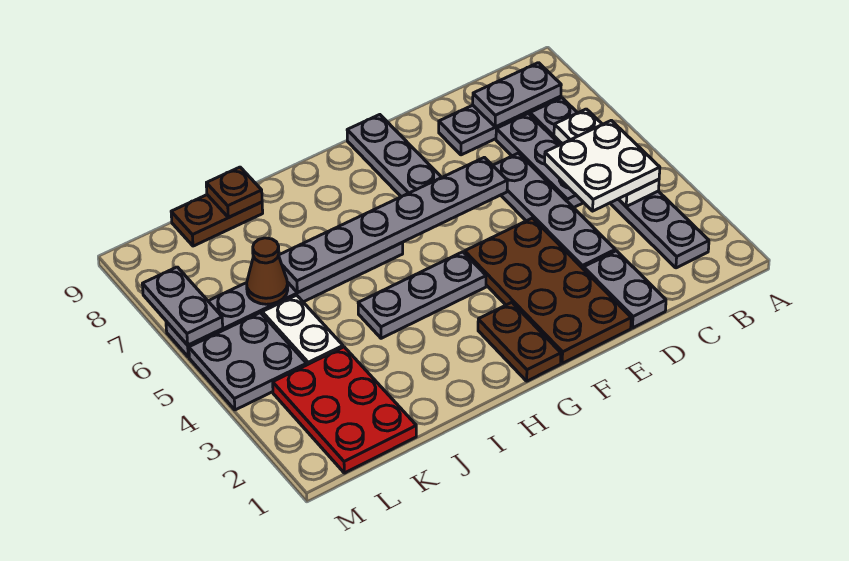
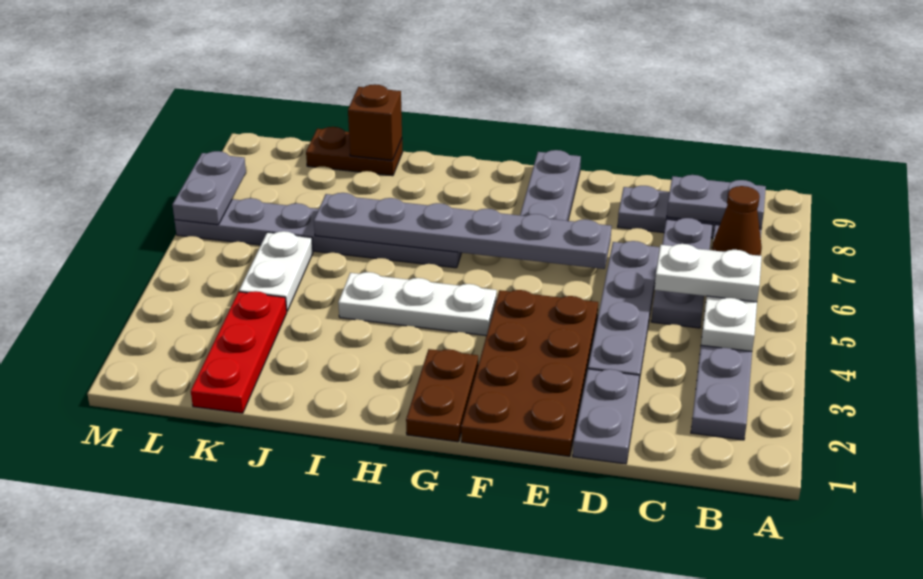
white plate B4:C5 level 3 -> white plate B5:C5 level 3
grey plate G4:I4 level 1 -> white plate G4:I4 level 1
brown plate J9 level 2 -> brown brick J9 level 2
red plate K1:L3 level 1 -> red plate K1:K3 level 1
brown cone K6 level 2 -> brown cone B6 level 3
grey plate L4:M5 level 1 -> none

